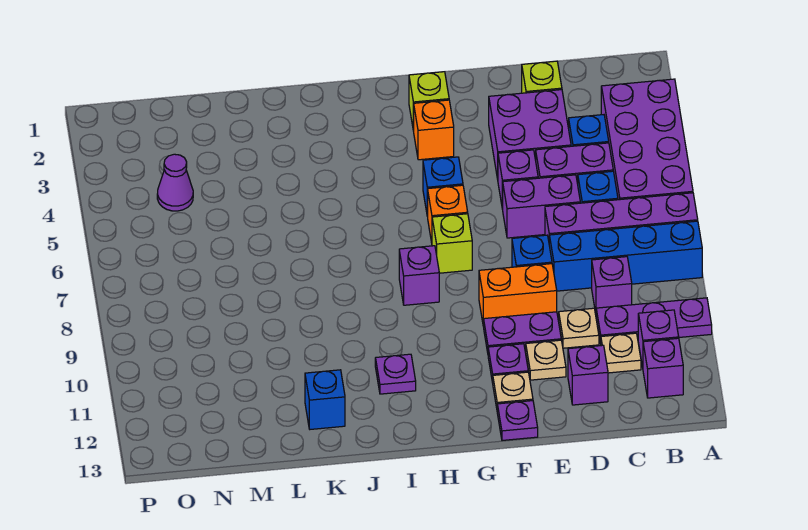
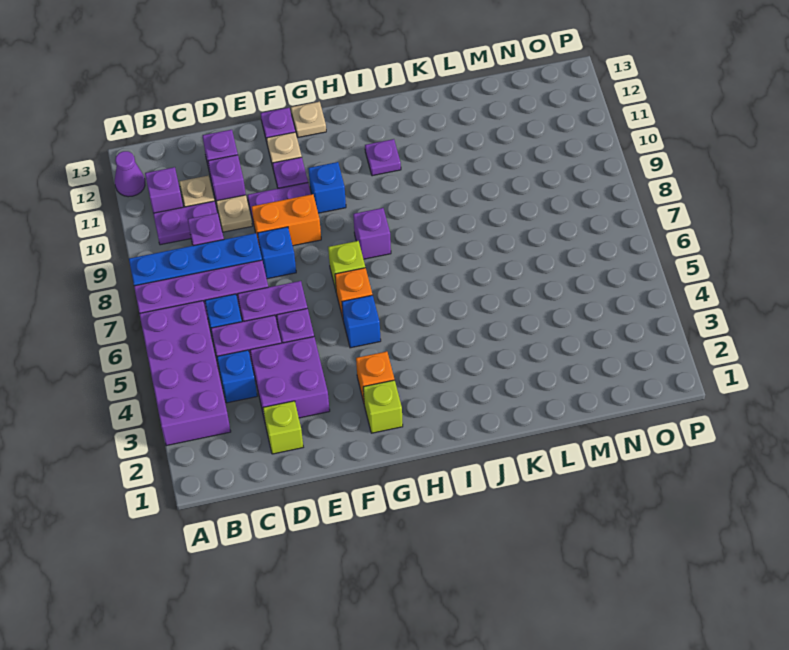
purple plate A10:C10 level 1 -> purple plate B10:C10 level 1
purple brick B12 level 1 -> purple brick D11 level 1
tan plate E11 level 1 -> tan plate G13 level 1
blue brick K12 level 1 -> blue brick G10 level 1
purple cone N4 level 1 -> purple cone A12 level 1

